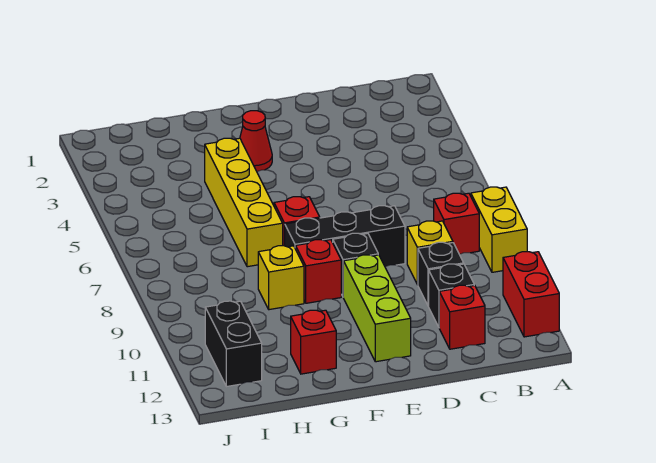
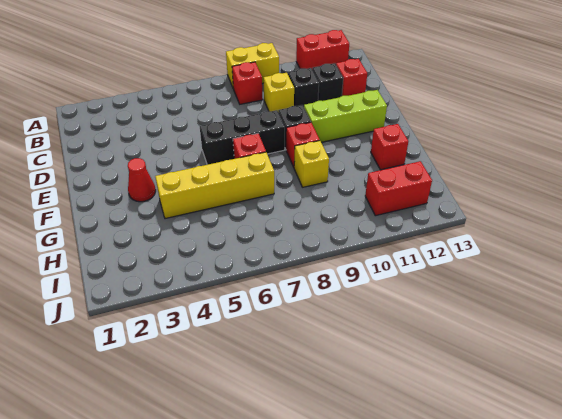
black brick D8:F8 level 1 -> black brick E6:E8 level 1
black brick I11:I12 level 1 -> red brick I11:I12 level 1

